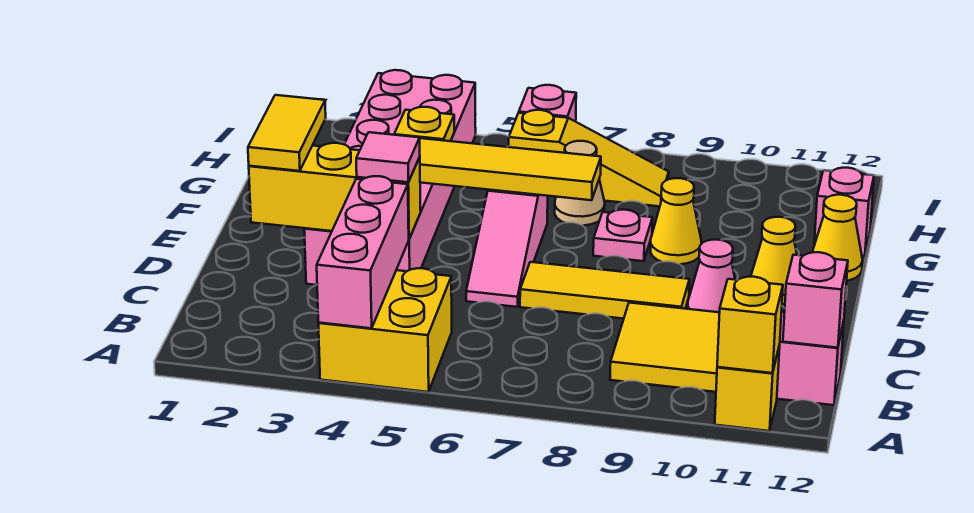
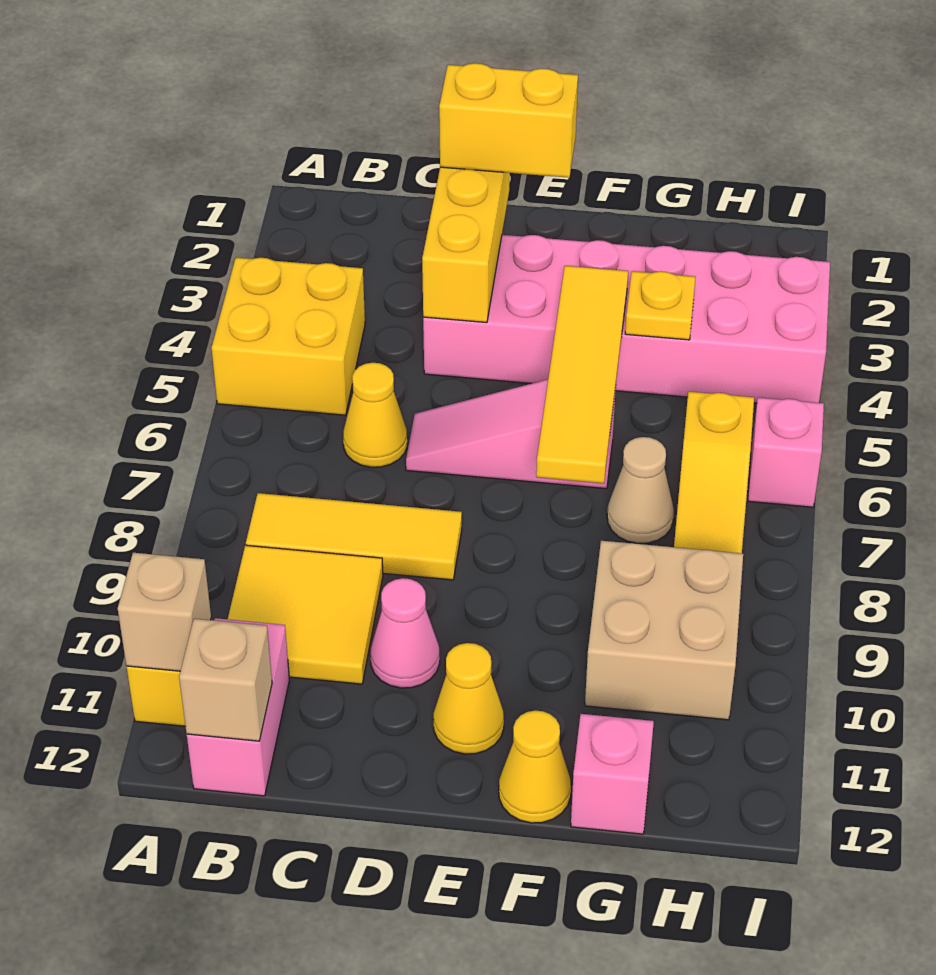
pink brick A4:C4 level 2 -> none
yellow brick A11 level 2 -> tan brick A11 level 2
pink brick B12 level 2 -> tan brick B12 level 2
yellow tile D2:E2 level 3 -> yellow brick D2:E2 level 3
pink tile D4 level 3 -> none
yellow tile D7:D9 level 1 -> yellow tile B8:D8 level 1
pink plate F8 level 1 -> none
yellow cone F9 level 1 -> yellow cone C6 level 1
none -> tan brick G9:H10 level 1

